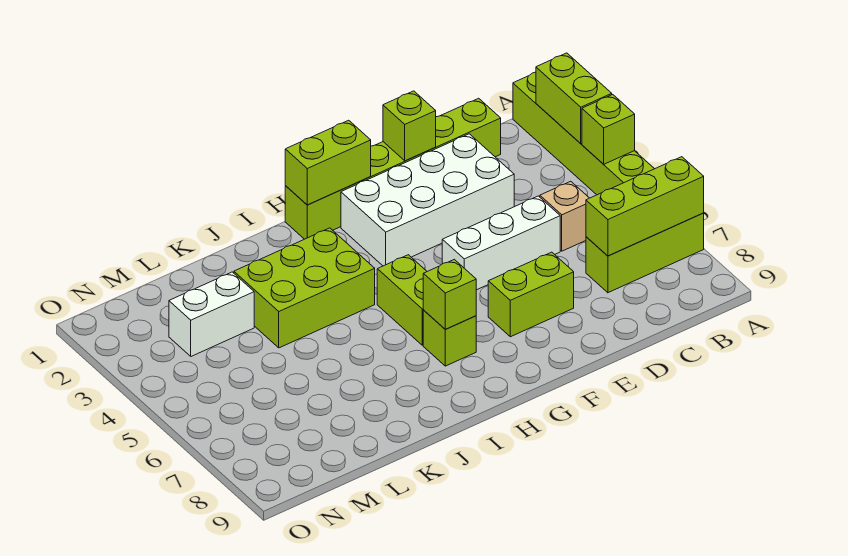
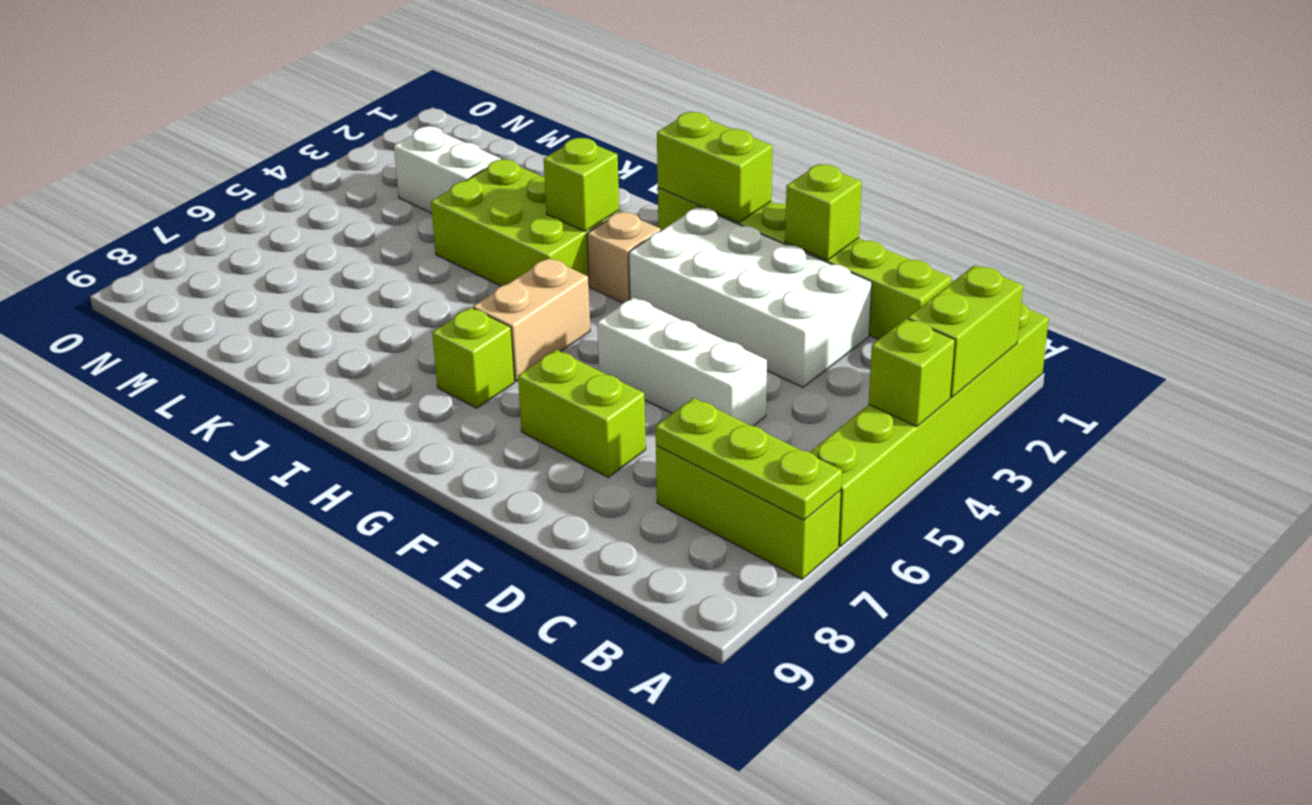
lime brick A7:C7 level 2 -> lime plate A7:C7 level 2
tan brick C5 level 1 -> tan brick H3 level 1
lime brick H5:H6 level 1 -> tan brick H5:H6 level 1
lime brick H7 level 2 -> lime brick I3 level 2

